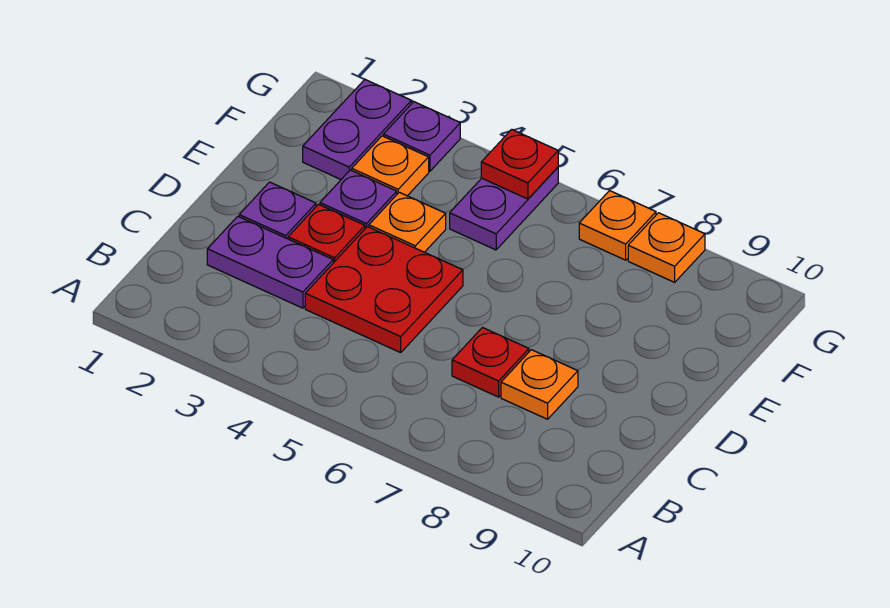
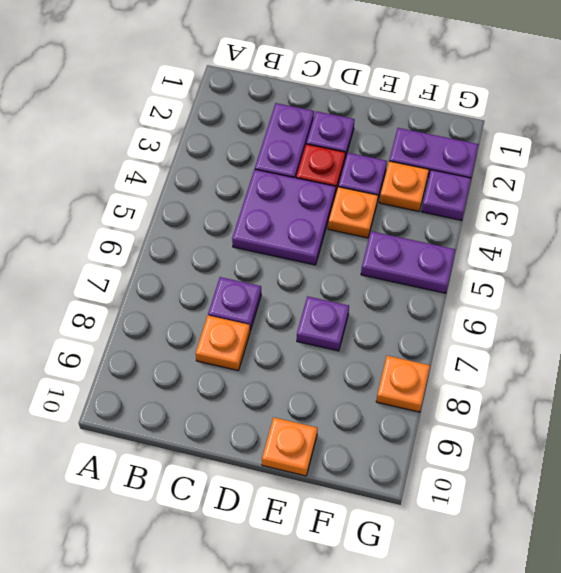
red plate C4:D5 level 1 -> purple plate C4:D5 level 1
red plate C7 level 1 -> purple plate C7 level 1
none -> purple plate E7 level 1
red plate G5 level 2 -> none
orange plate G7 level 1 -> orange plate E10 level 1

